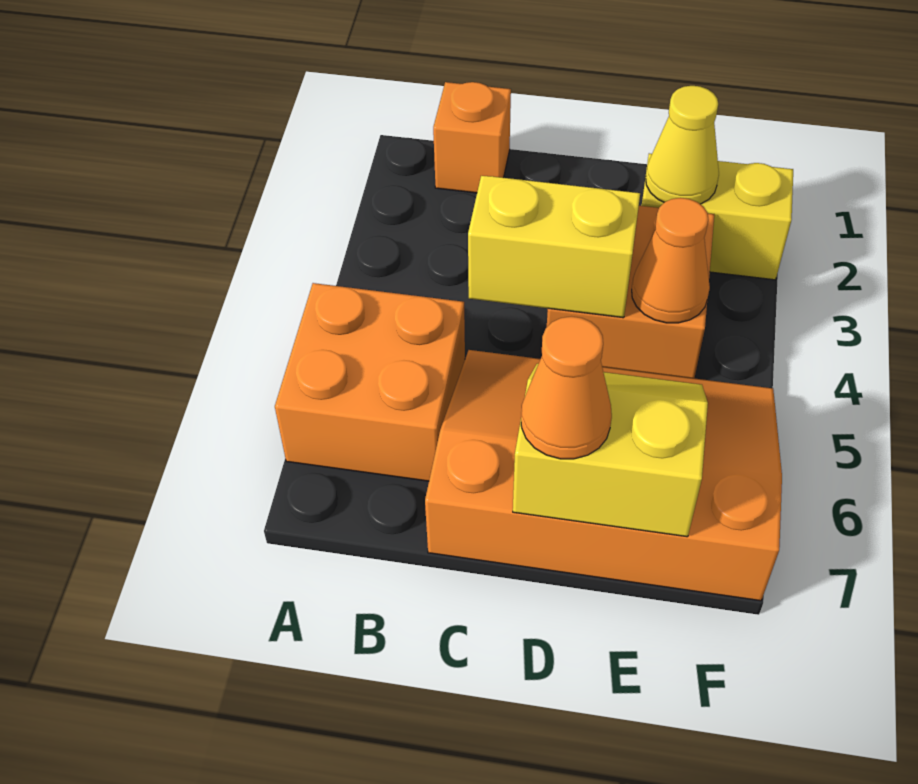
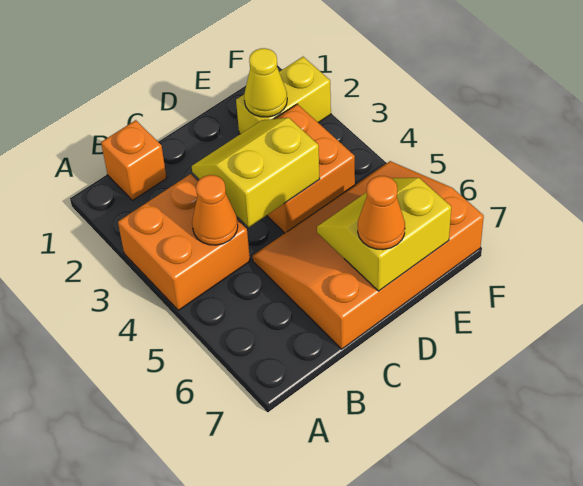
orange brick A5:B6 level 1 -> orange brick A3:B4 level 1
orange cone E4 level 2 -> orange cone B4 level 2

